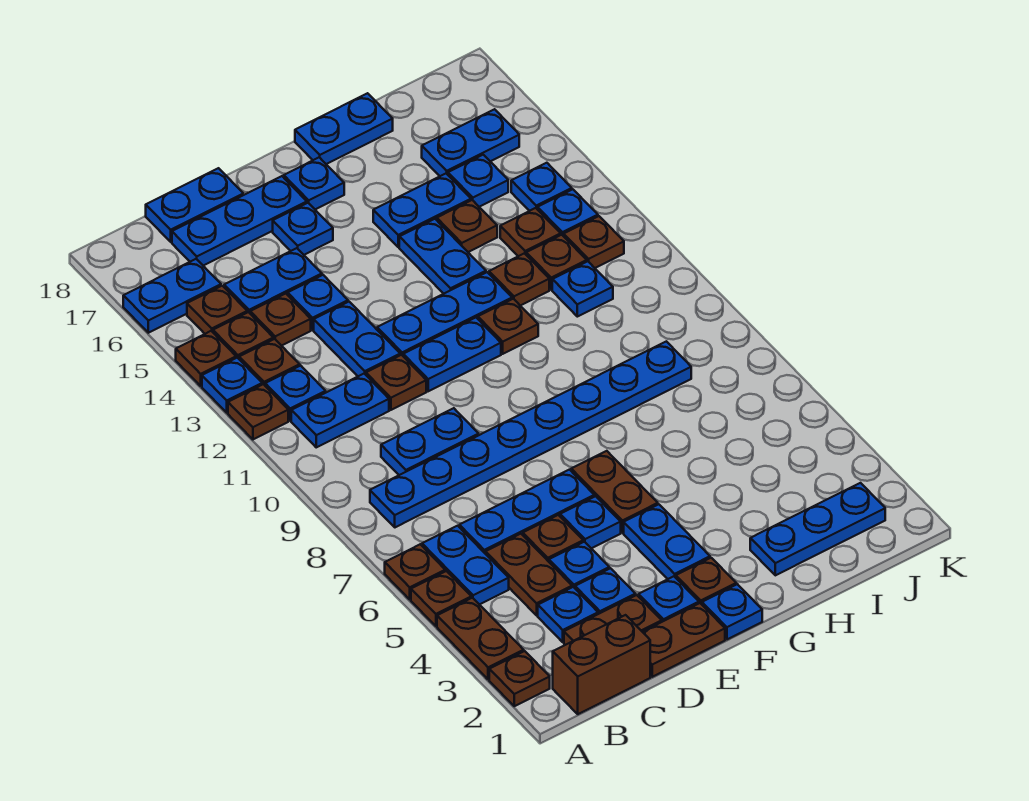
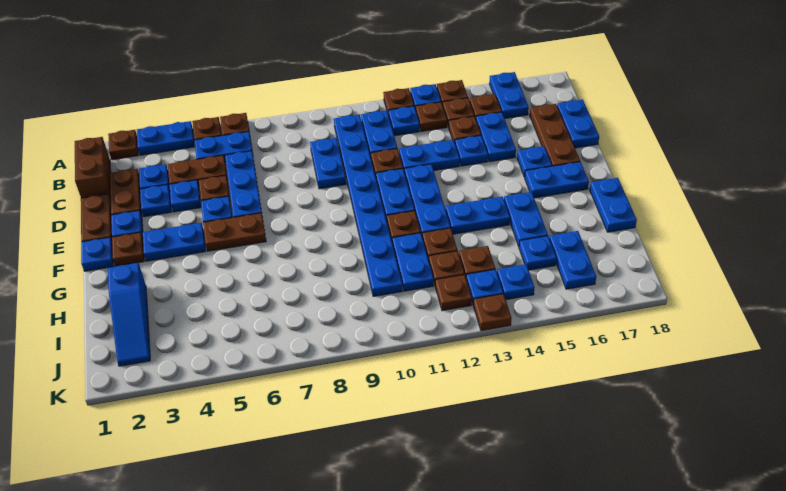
brown plate A3:A4 level 1 -> blue plate A3:A4 level 1
blue plate B8:I8 level 1 -> blue plate B10:I10 level 1
blue plate C17:E17 level 1 -> brown plate C17:E17 level 1
blue plate F17 level 1 -> blue plate F16:F17 level 1
blue plate H2:J2 level 1 -> blue slope H2:J2 level 1 top H
brown plate H14 level 1 -> brown plate K13 level 1
blue plate I11 level 1 -> blue plate H11:I11 level 1

